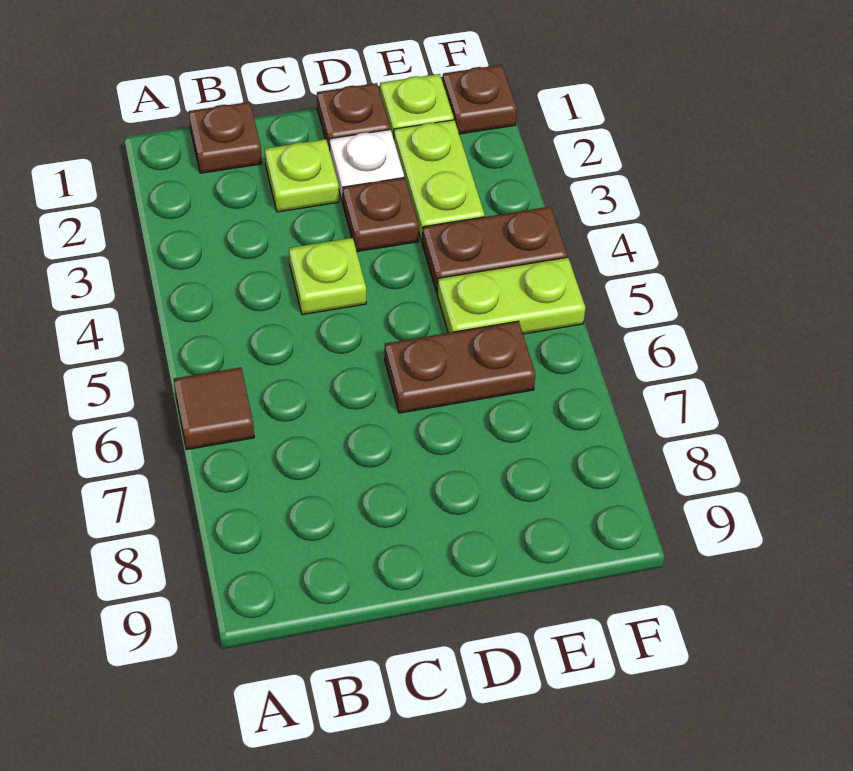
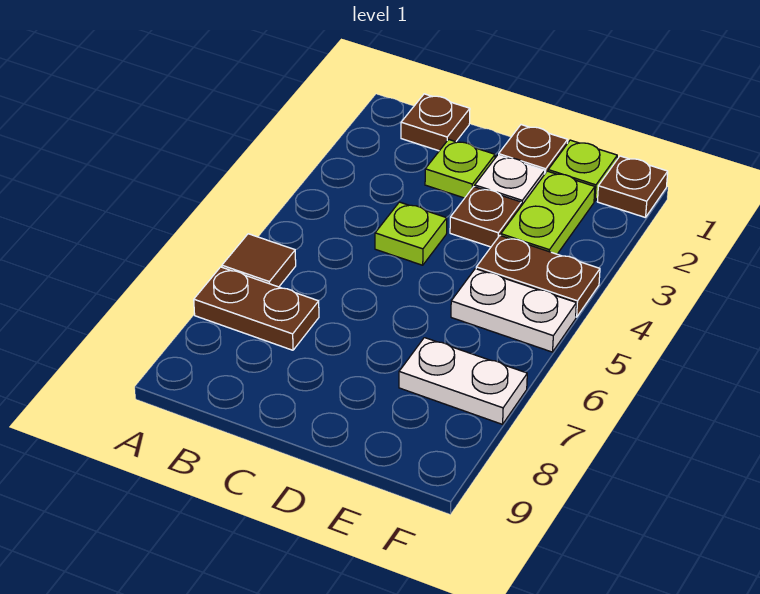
brown plate D6:E6 level 1 -> brown plate A7:B7 level 1
lime plate E5:F5 level 1 -> white plate E5:F5 level 1
none -> white plate E7:F7 level 1

